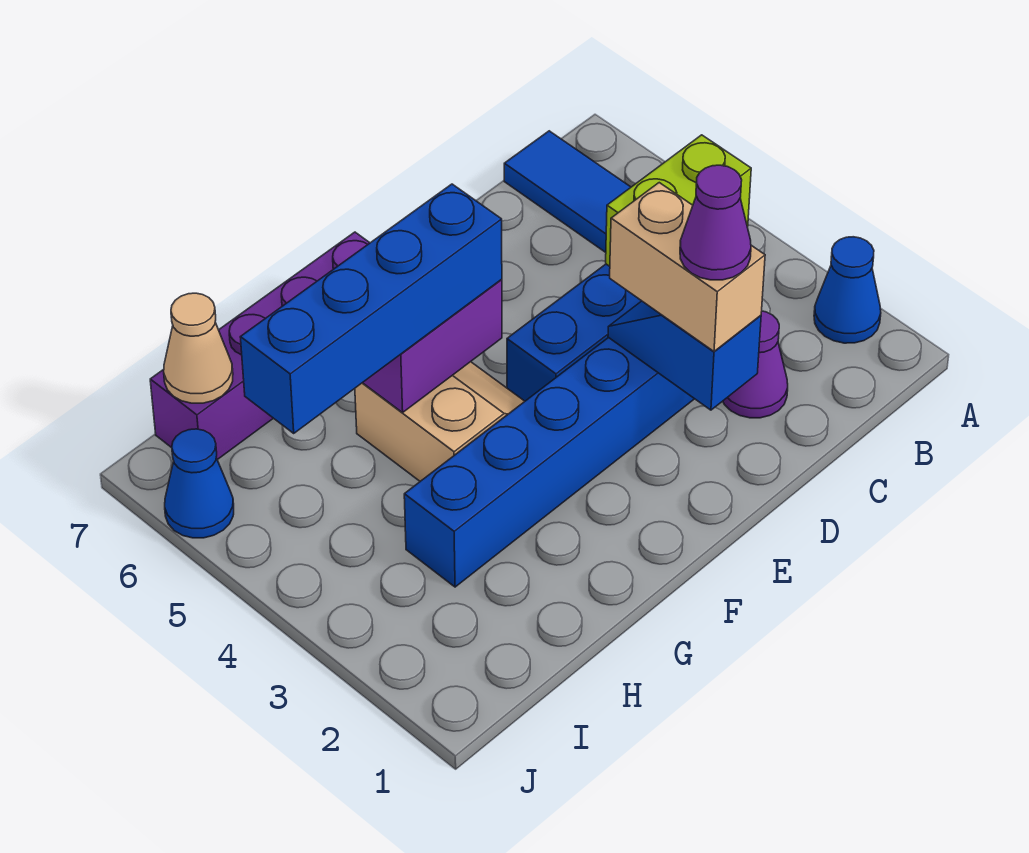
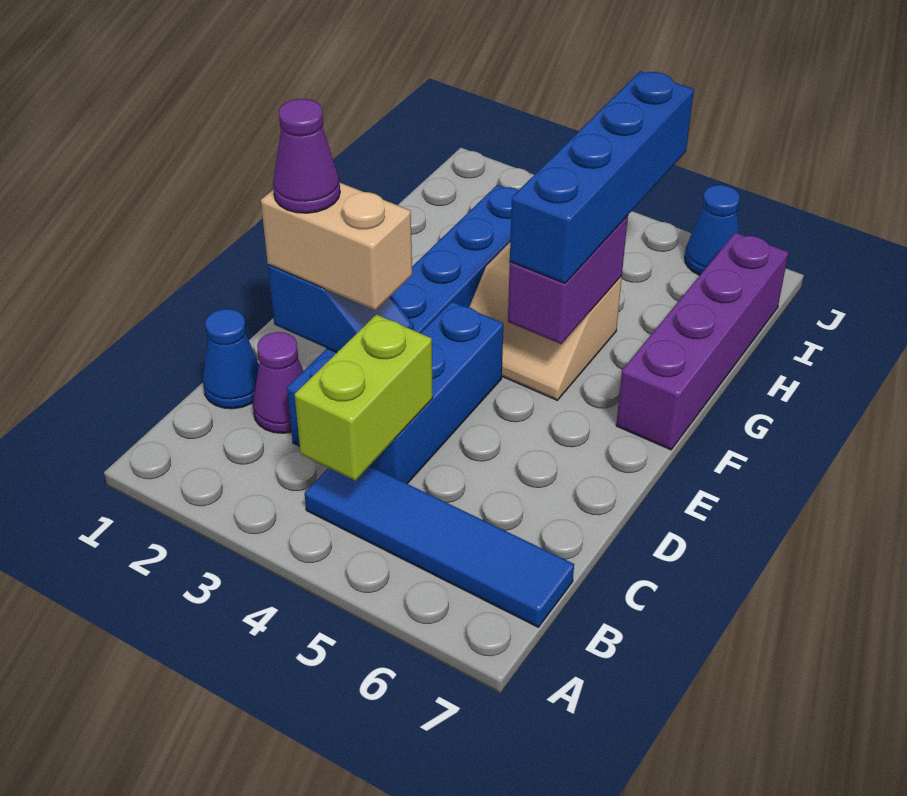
blue cone A2 level 1 -> blue cone C1 level 1
tan cone I7 level 2 -> none

